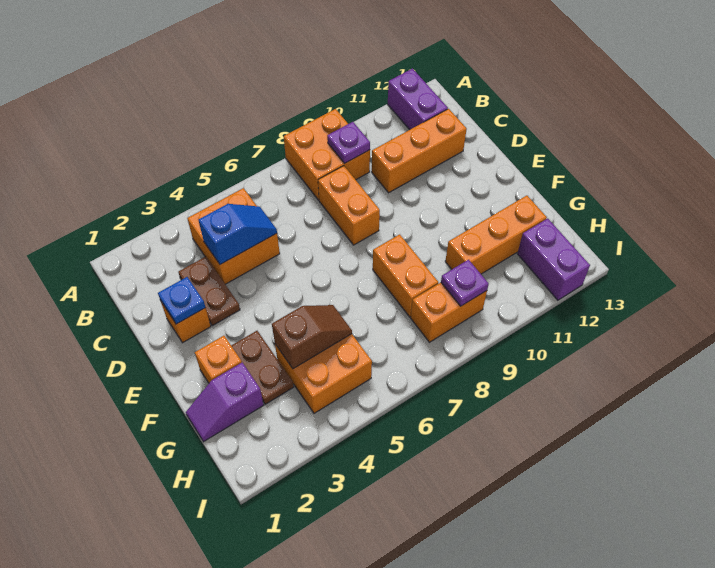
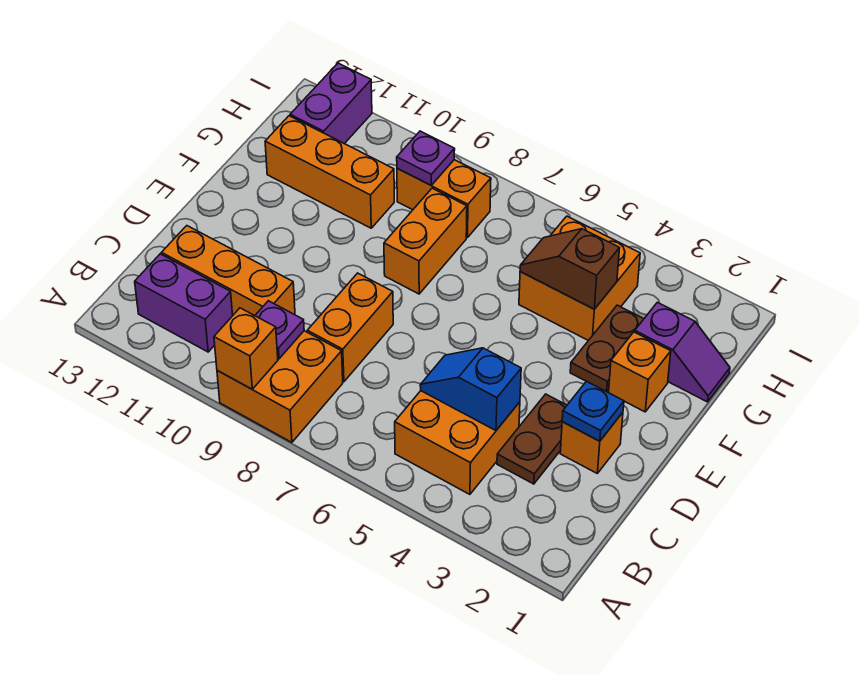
none -> orange brick A9 level 2
purple brick A12:B12 level 1 -> purple brick B11:B12 level 1

